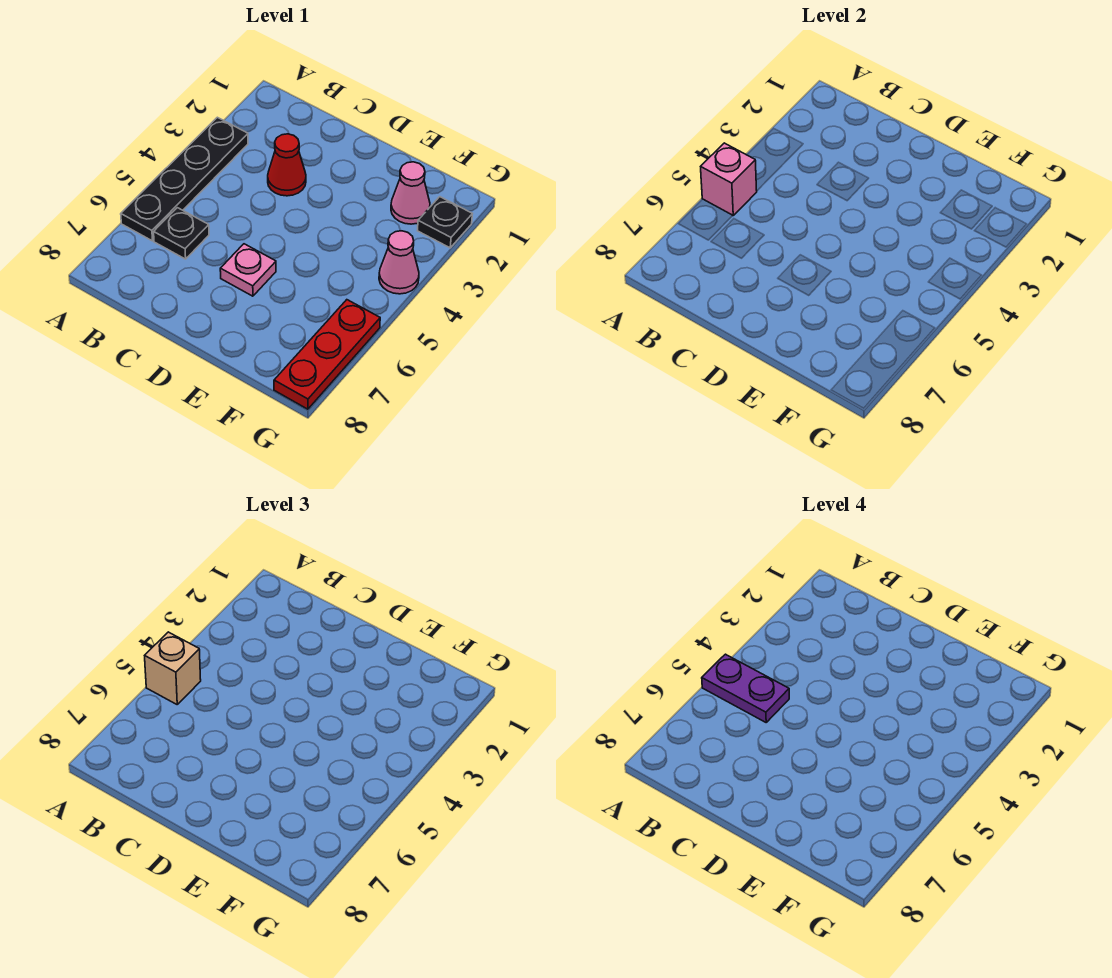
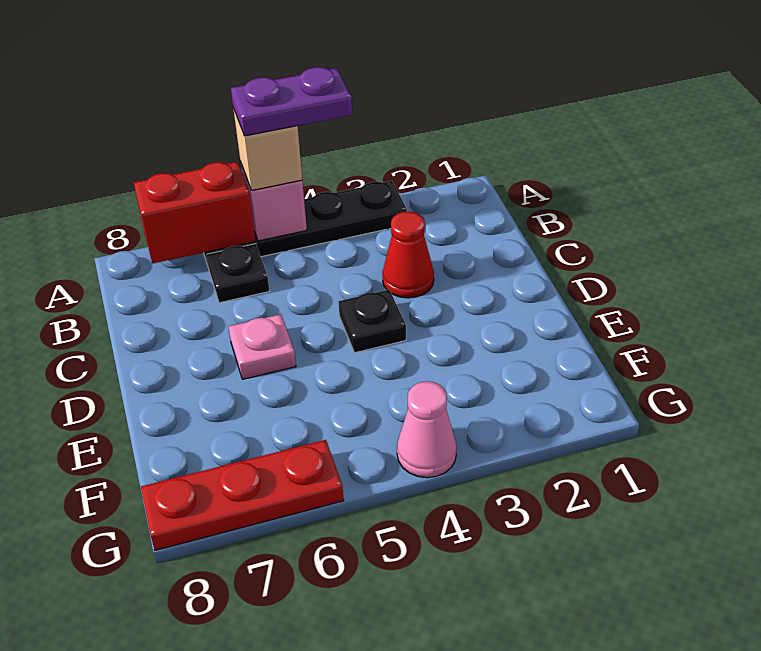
purple plate A5:B5 level 4 -> purple plate A4:A5 level 4
none -> red brick A6:A7 level 2
pink cone F2 level 1 -> none
black plate G2 level 1 -> black plate D4 level 1

